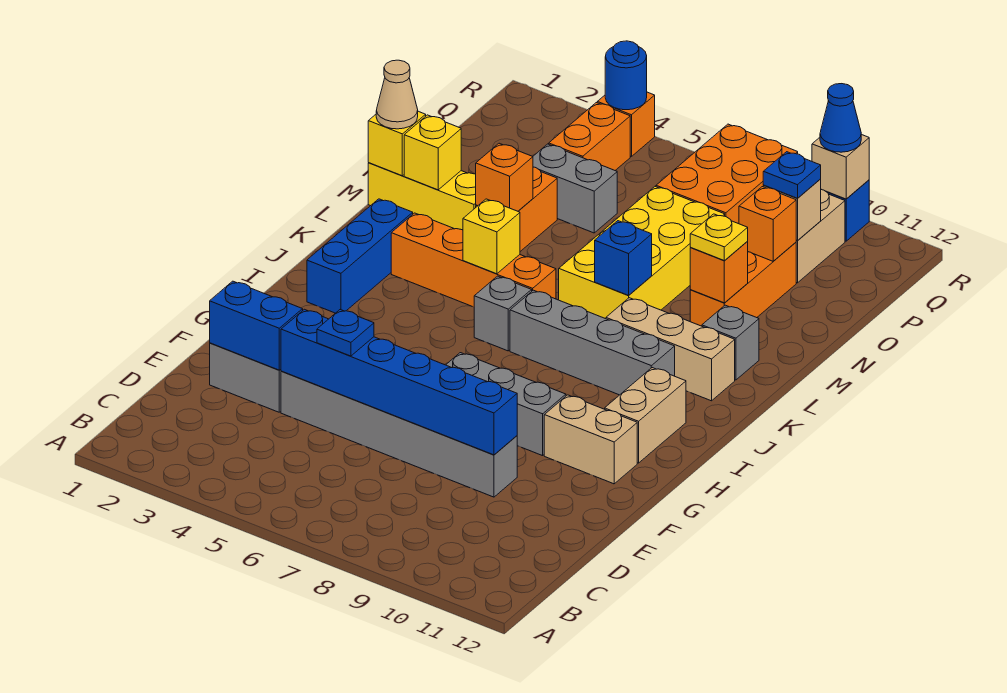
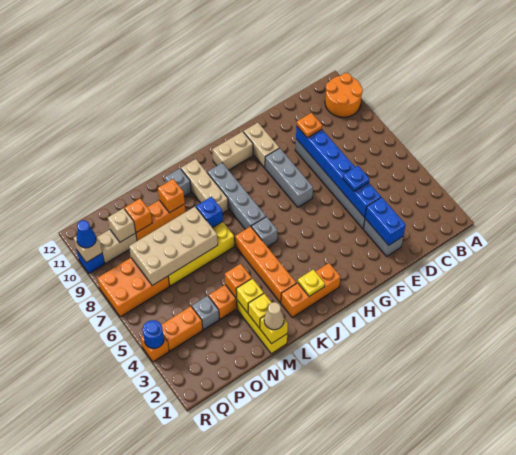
none -> orange round brick A10:B11 level 1
none -> orange plate E9 level 3
blue brick I2:K2 level 1 -> orange brick I2:K2 level 1
yellow brick K5 level 2 -> yellow brick M3 level 2
none -> tan brick M7:P8 level 2
yellow plate M10 level 3 -> yellow plate J2 level 2
grey brick O4:O5 level 1 -> grey brick O4 level 1
blue plate P10 level 3 -> none

